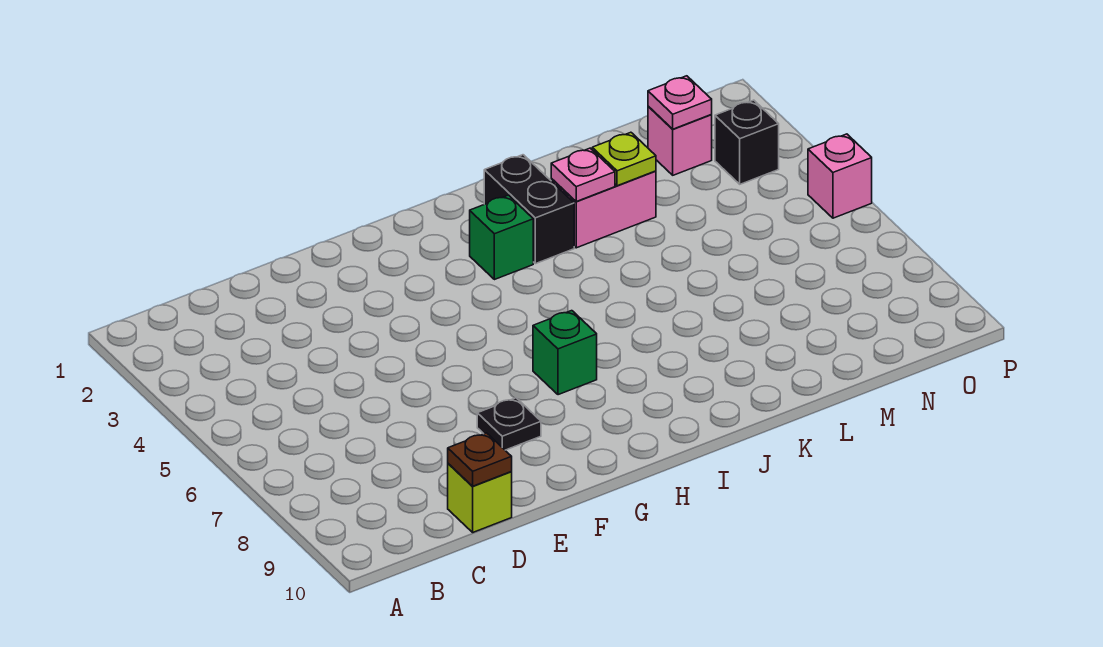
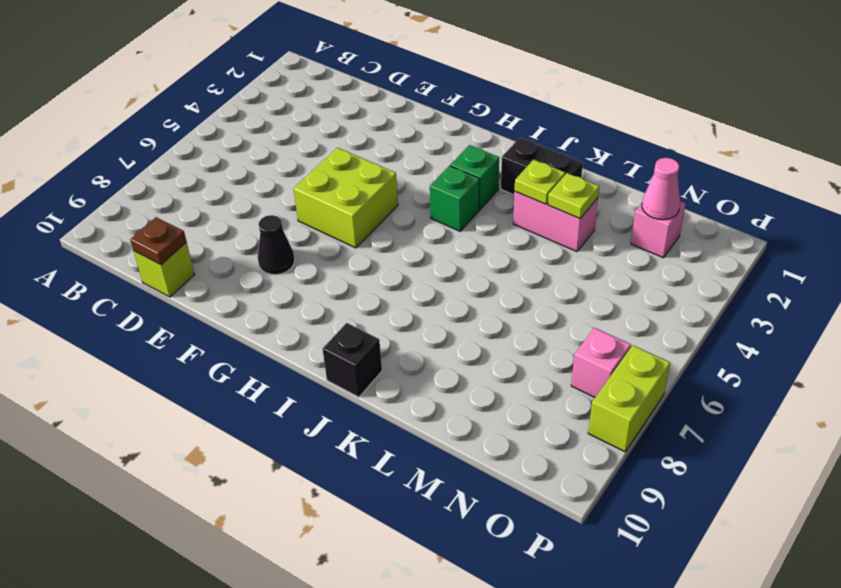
none -> lime brick F5:G6 level 1
black plate F8 level 1 -> black cone F8 level 1
green brick H7 level 1 -> green brick I4 level 1
black brick J2:J3 level 1 -> black brick J2:K2 level 1
pink plate K3 level 2 -> lime plate K3 level 2
pink plate N2 level 2 -> pink cone N2 level 2
black brick O3 level 1 -> black brick J10 level 1
pink brick P5 level 1 -> pink brick O7 level 1
none -> lime brick P7:P8 level 1

